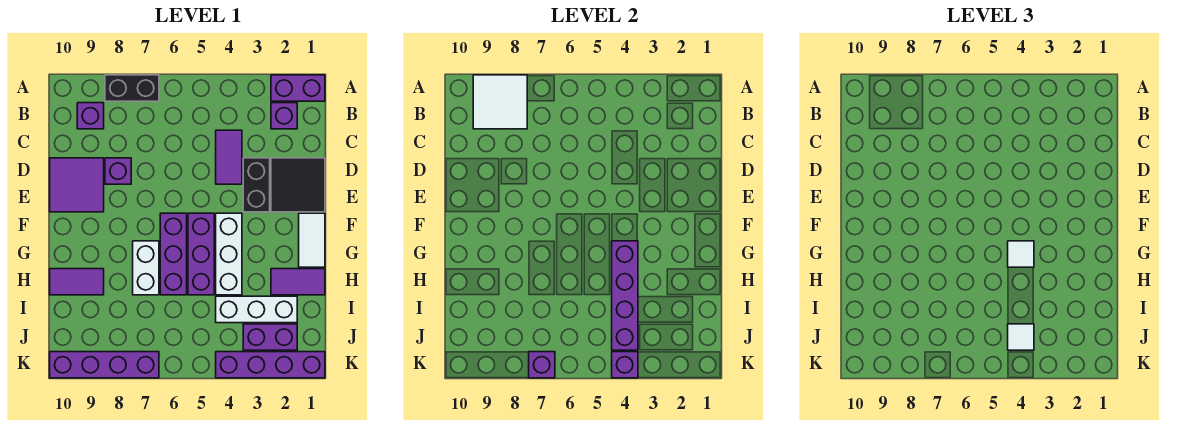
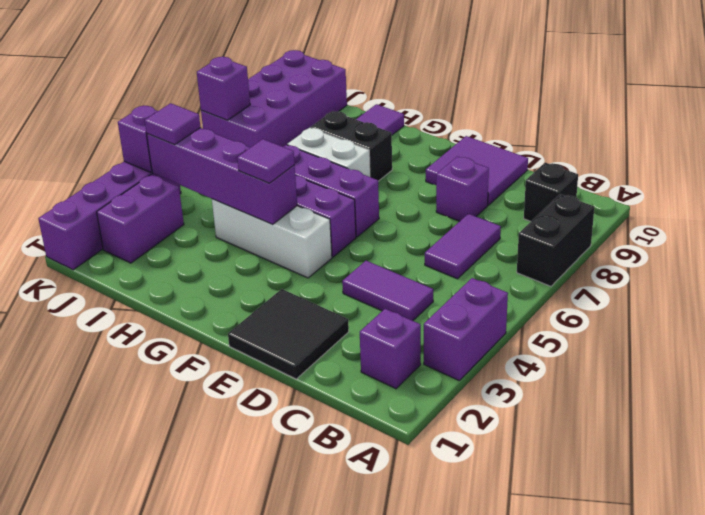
purple brick A1:A2 level 1 -> purple brick A3:A4 level 1
white tile A8:B9 level 2 -> none
purple brick B9 level 1 -> black brick B9 level 1
black brick D3:E3 level 1 -> black brick G8:H8 level 1
white tile F1:G1 level 1 -> none
white tile G4 level 3 -> purple tile G4 level 3
purple tile H1:H2 level 1 -> purple tile C6:C7 level 1
white brick I2:I4 level 1 -> none
white tile J4 level 3 -> purple tile J4 level 3
purple brick K7:K10 level 1 -> purple brick J7:K10 level 1

